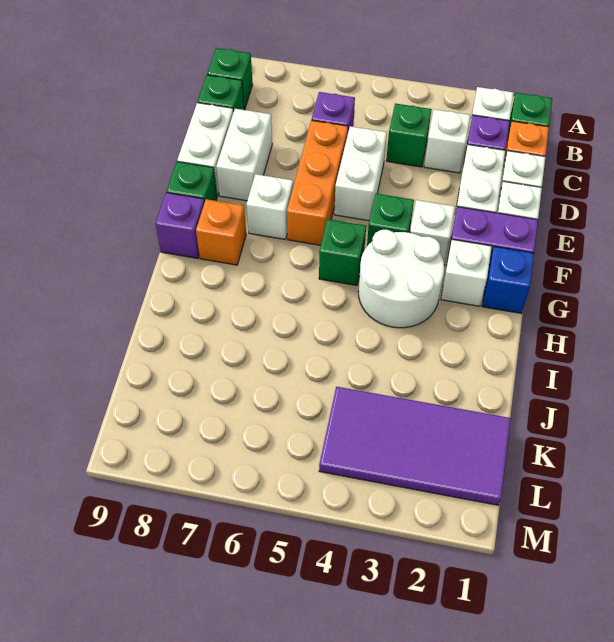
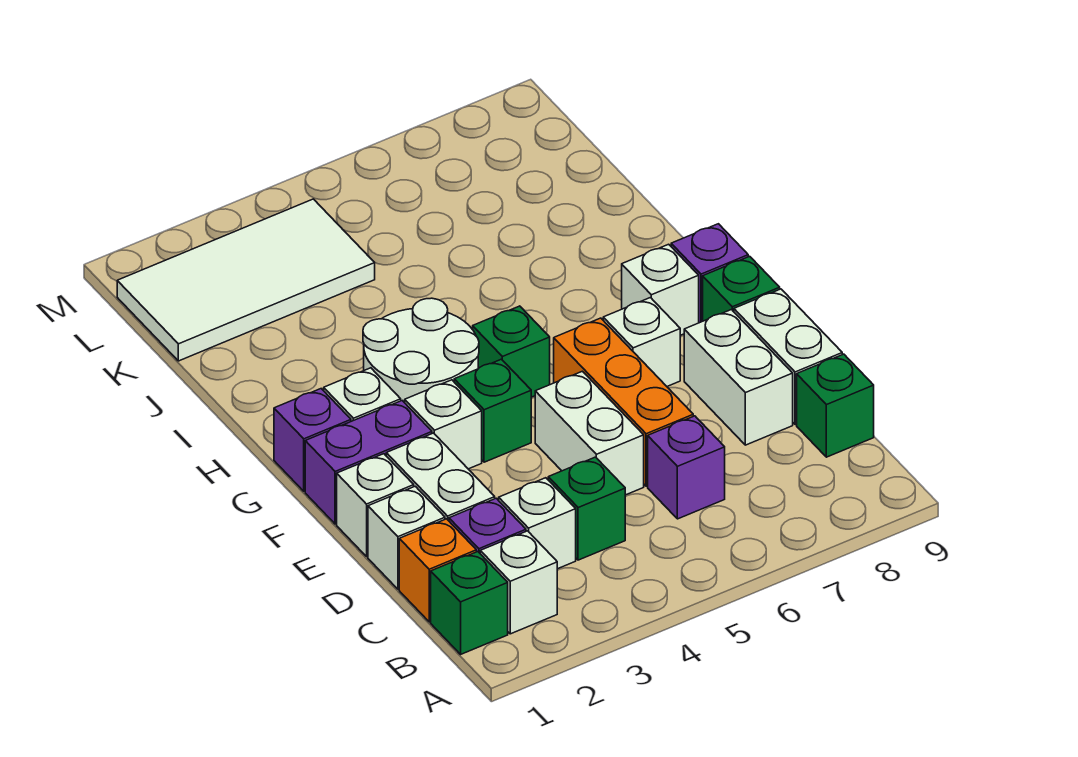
green brick B9 level 1 -> none
blue brick G1 level 1 -> purple brick G1 level 1
orange brick G8 level 1 -> white brick G8 level 1
purple tile K1:L4 level 1 -> white tile K1:L4 level 1

